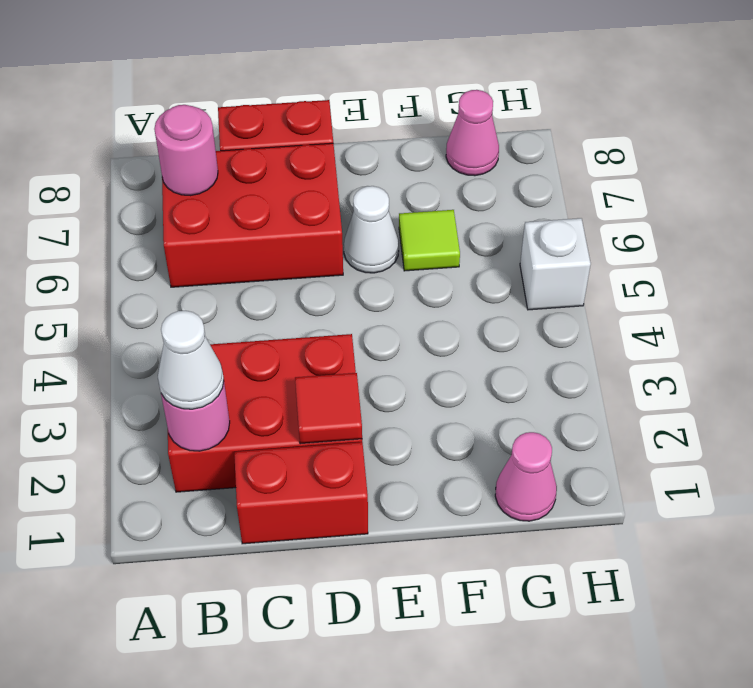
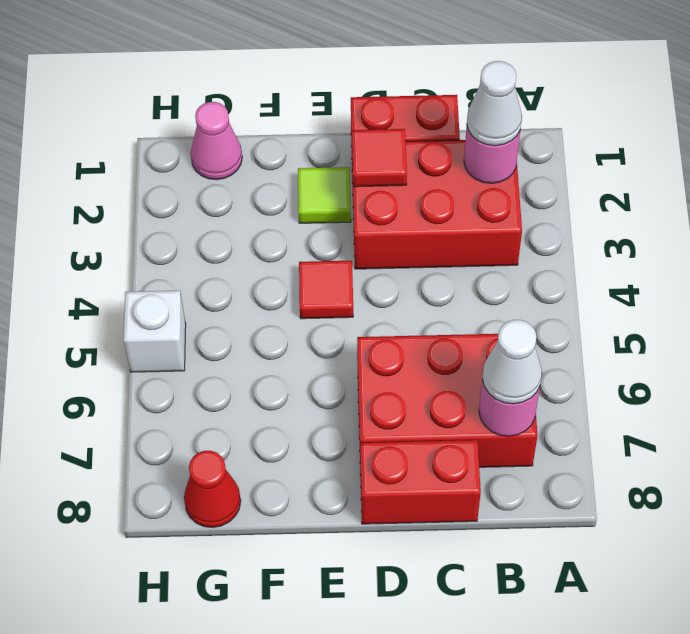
none -> red tile E4 level 1
white cone E6 level 1 -> white cone B7 level 3
lime tile F6 level 1 -> lime tile E2 level 1
pink cone G8 level 1 -> red cone G8 level 1

